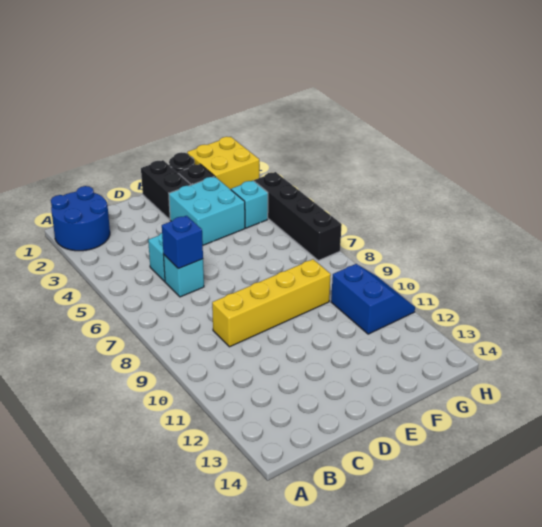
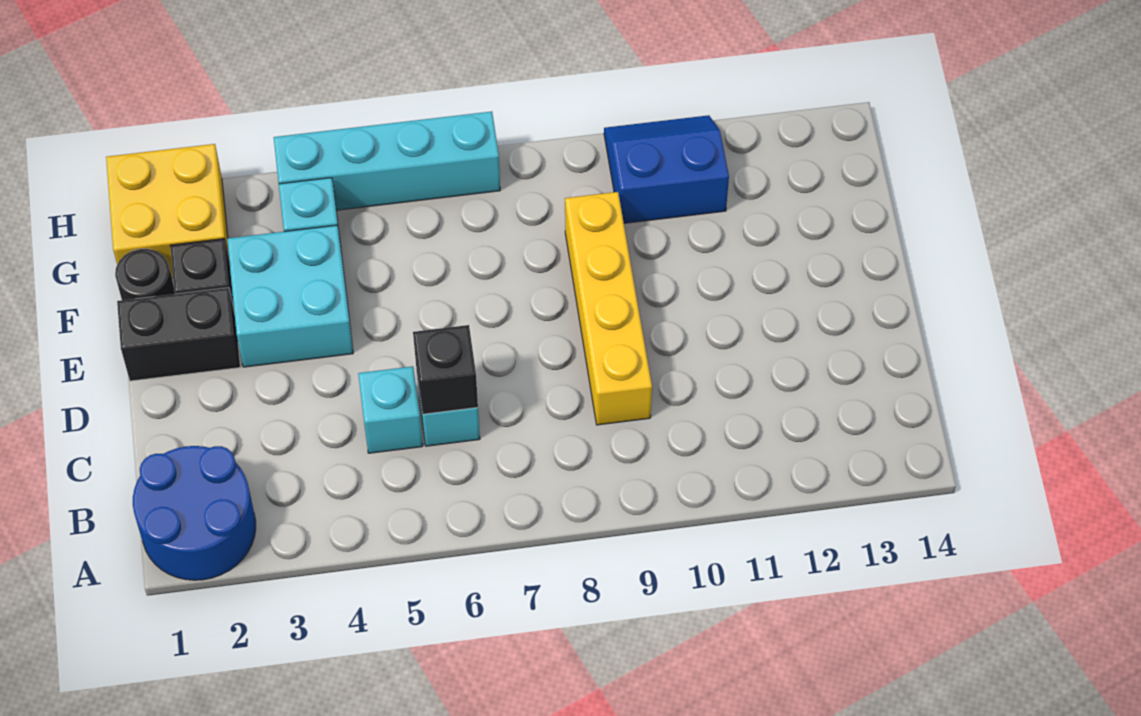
blue brick C6 level 2 -> black brick C6 level 2
black brick H4:H7 level 1 -> cyan brick H4:H7 level 1

